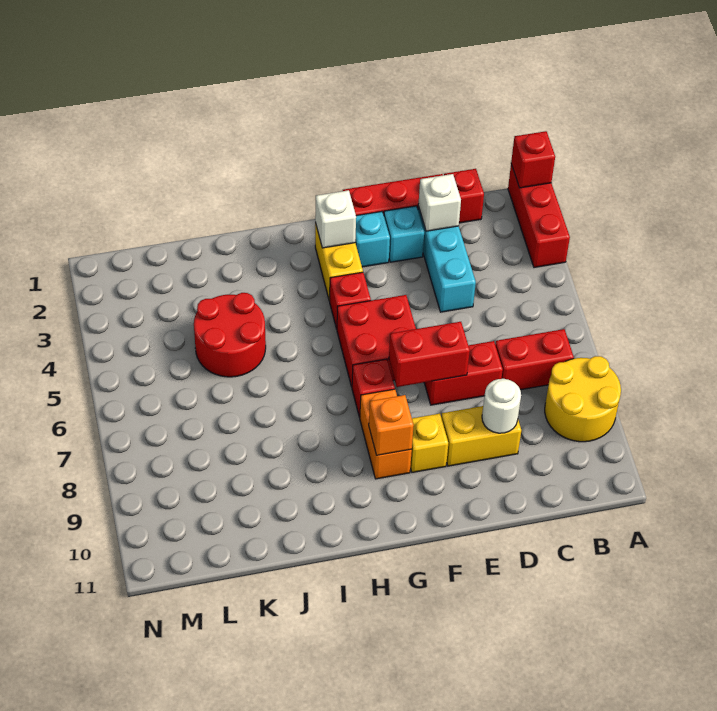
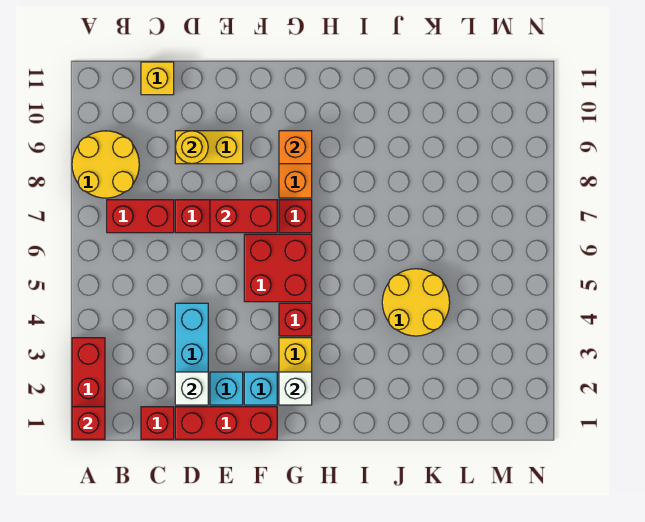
white round brick D9 level 2 -> yellow round brick D9 level 2
yellow brick F9 level 1 -> yellow brick C11 level 1
red round brick J4:K5 level 1 -> yellow round brick J4:K5 level 1

